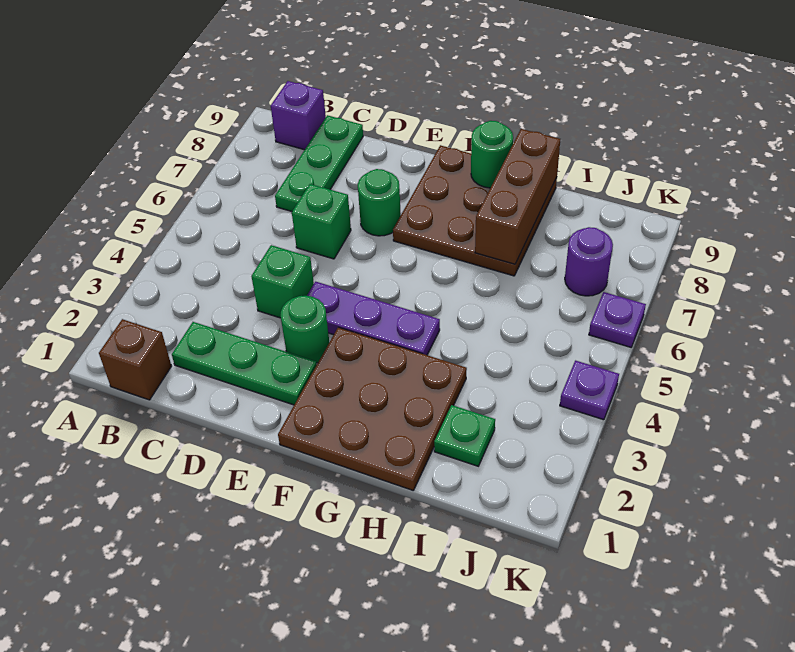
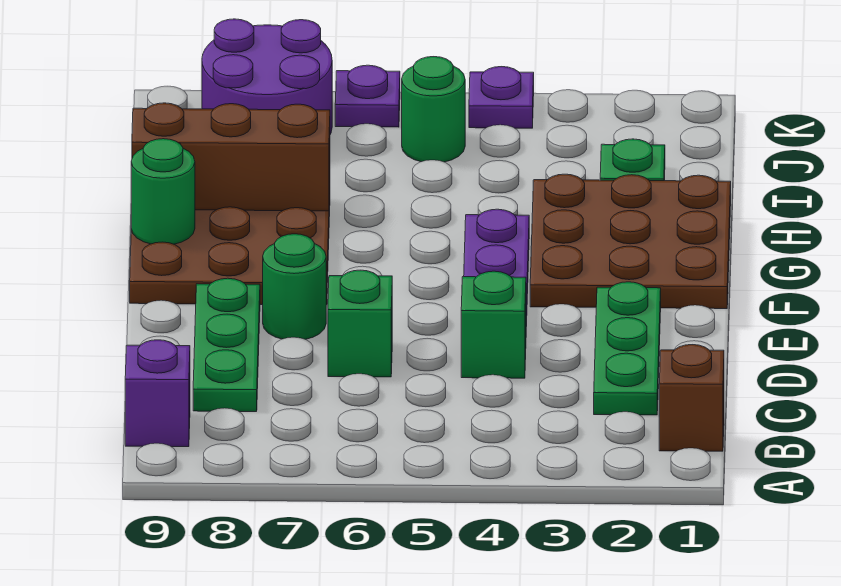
green plate C7:C9 level 1 -> green plate C8:E8 level 1
green round brick E3 level 1 -> green round brick J5 level 1
purple round brick J7 level 1 -> purple round brick J7:K8 level 1

